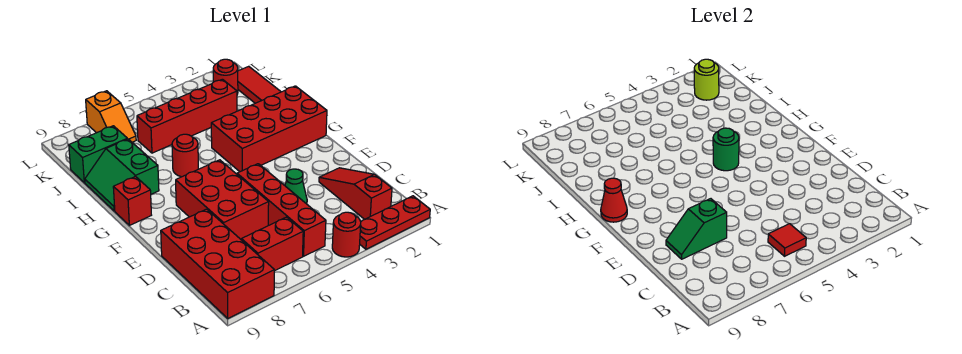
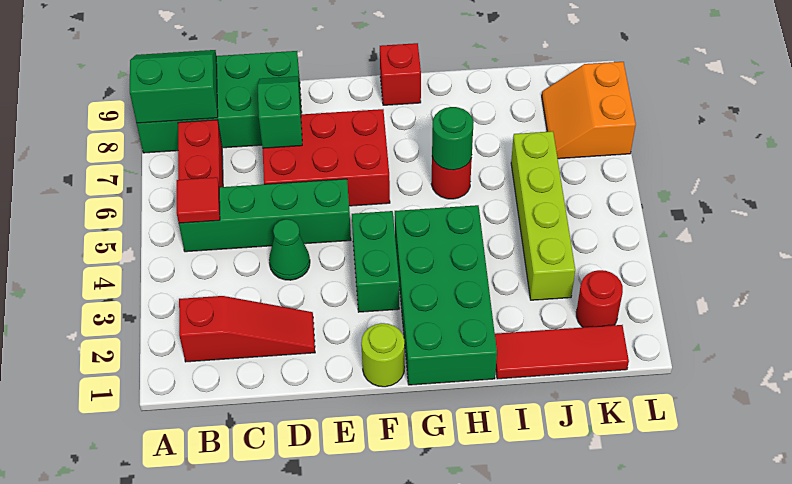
red plate A1:A3 level 1 -> none
red round brick A4 level 1 -> none
red brick A8:D9 level 1 -> green brick A8:D9 level 1
red brick B5:E5 level 1 -> green brick B5:E5 level 1
red brick G1:H4 level 1 -> green brick G1:H4 level 1
green round brick G4 level 2 -> green round brick H6 level 2
red cone G9 level 2 -> none
green slope H8:I9 level 1 top 8 -> green slope A8:B9 level 2 top 8
red brick J3:J6 level 1 -> lime brick J3:J6 level 1
green brick J8:J9 level 1 -> green brick F3:F4 level 1
lime round brick K2 level 2 -> lime round brick F1 level 1
orange slope K7:L7 level 1 top L -> orange slope K7:L8 level 1 top L

